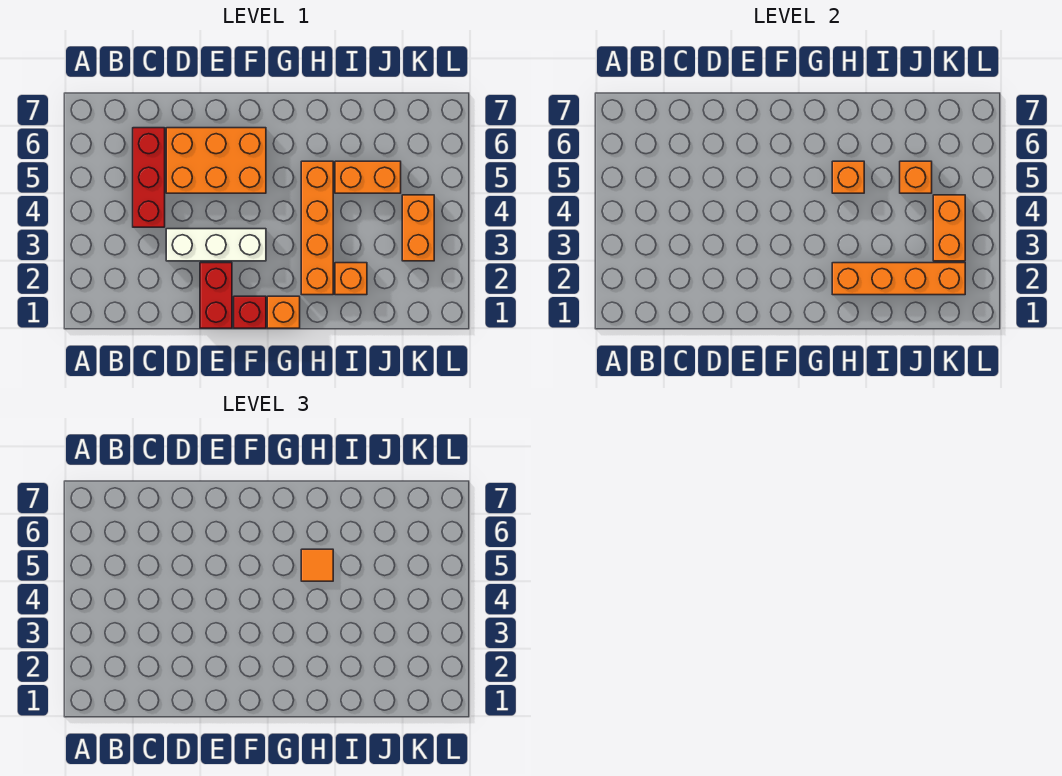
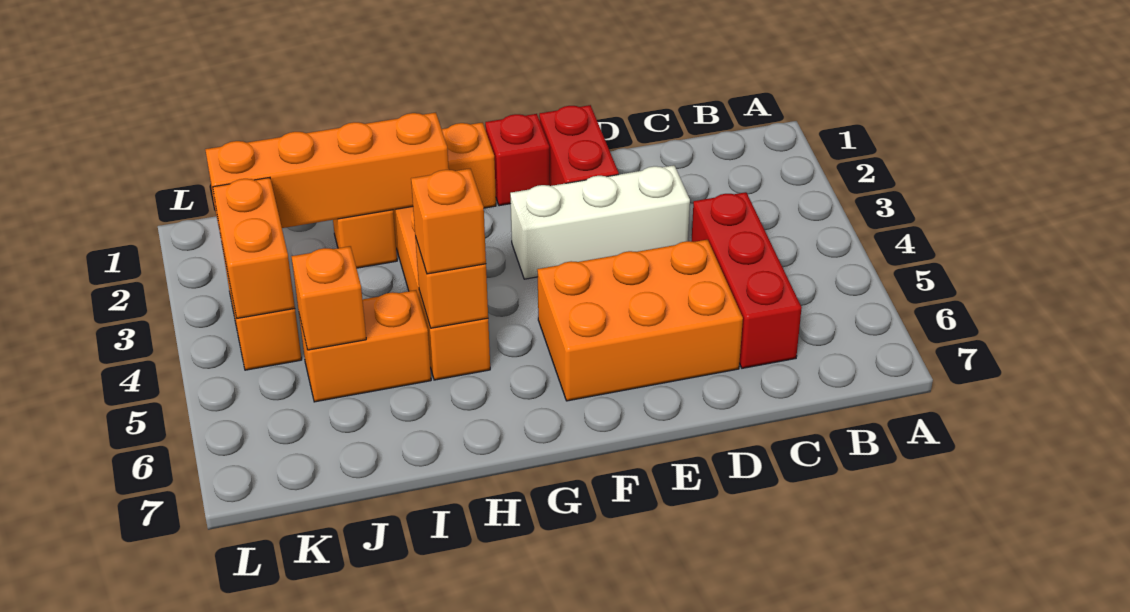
orange tile H5 level 3 -> orange brick H5 level 3

